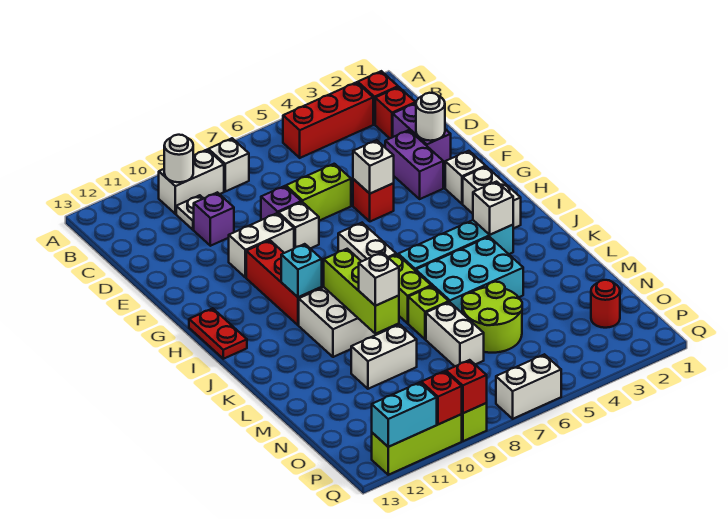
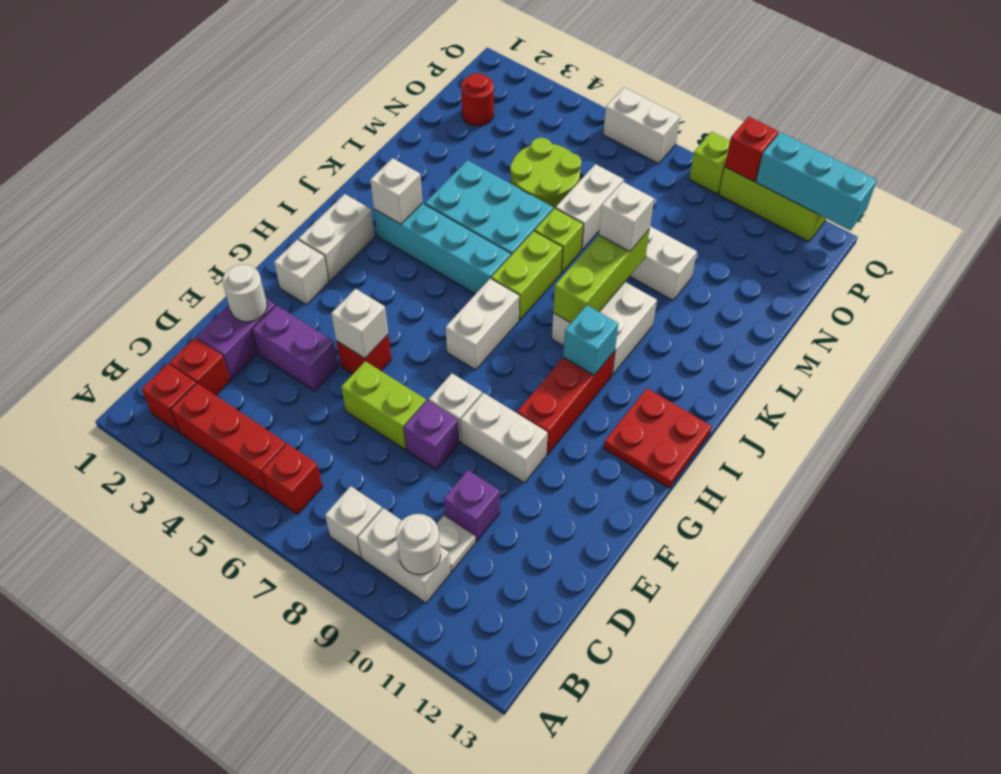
purple brick E3:F3 level 1 -> purple brick E3:E4 level 1
red plate H13:I13 level 1 -> red plate H12:I13 level 1
red brick Q9 level 2 -> red brick B6 level 1
cyan brick Q11:Q12 level 2 -> cyan brick Q11:Q13 level 2

